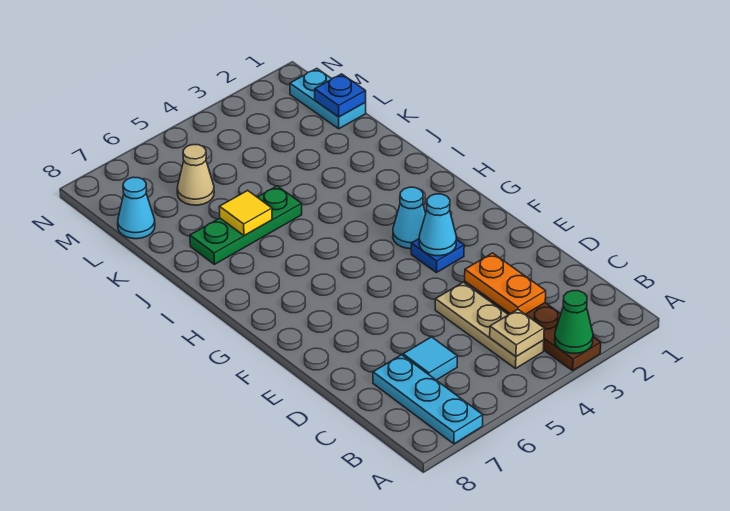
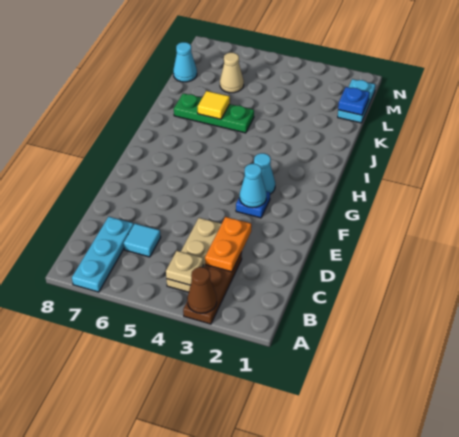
green cone A3 level 2 -> brown cone A3 level 2

